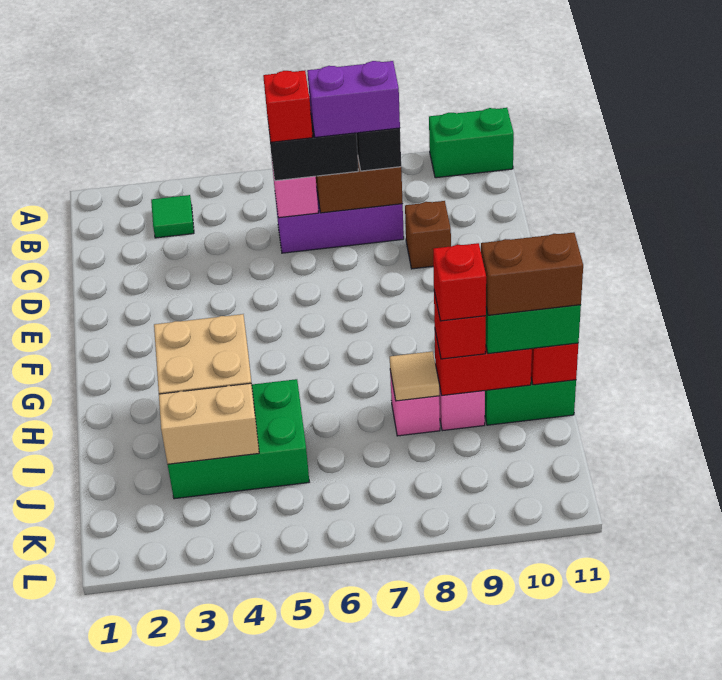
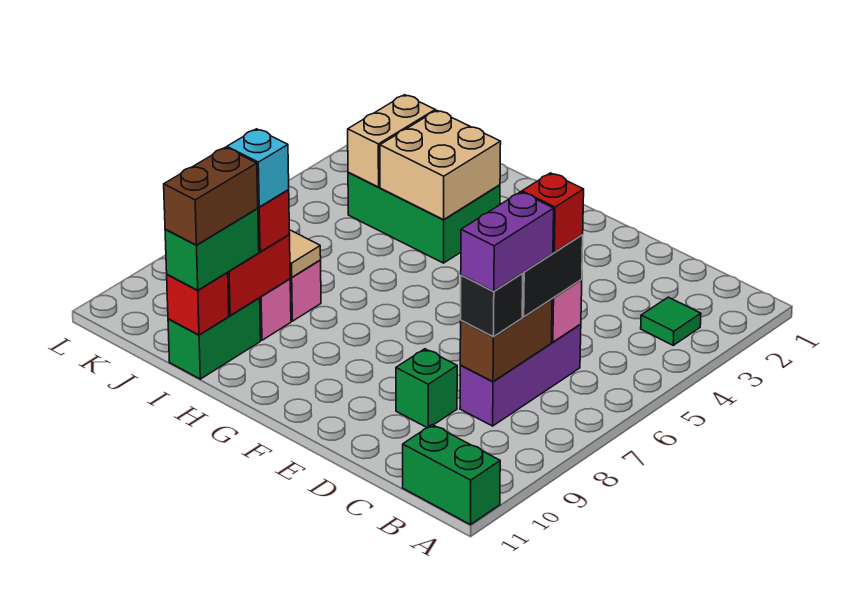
green brick A10:A11 level 1 -> green brick A11:B11 level 1
brown brick D9 level 1 -> green brick D9 level 1
green brick I3:J5 level 1 -> green brick H3:J4 level 1
red brick I9 level 4 -> cyan brick I9 level 4

